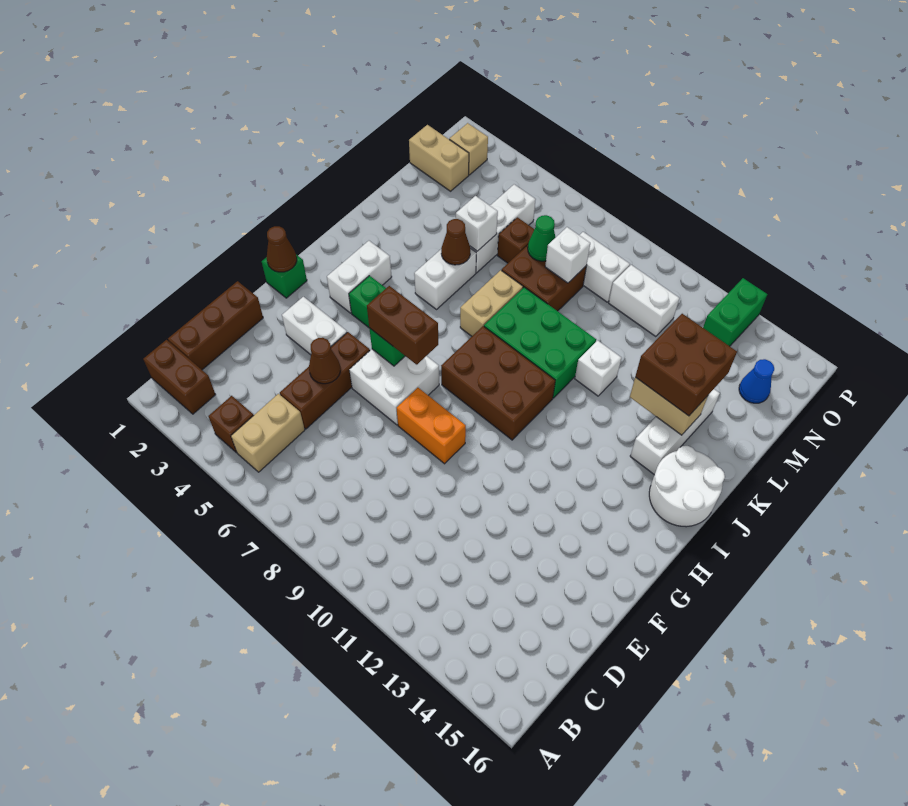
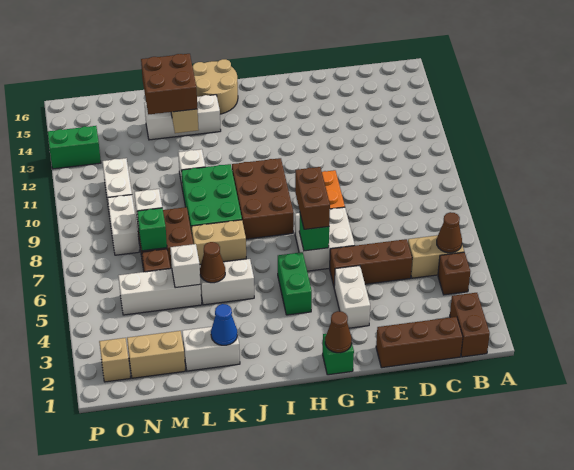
brown cone E5 level 2 -> brown cone B5 level 2
white brick H3:I3 level 1 -> white brick K2:L2 level 1
white round brick I15:J16 level 1 -> tan round brick I15:J16 level 1
green cone M7 level 2 -> green brick M7 level 2
tan brick N1:N2 level 1 -> tan brick M2:N2 level 1
blue cone N15 level 1 -> blue cone K2 level 2

